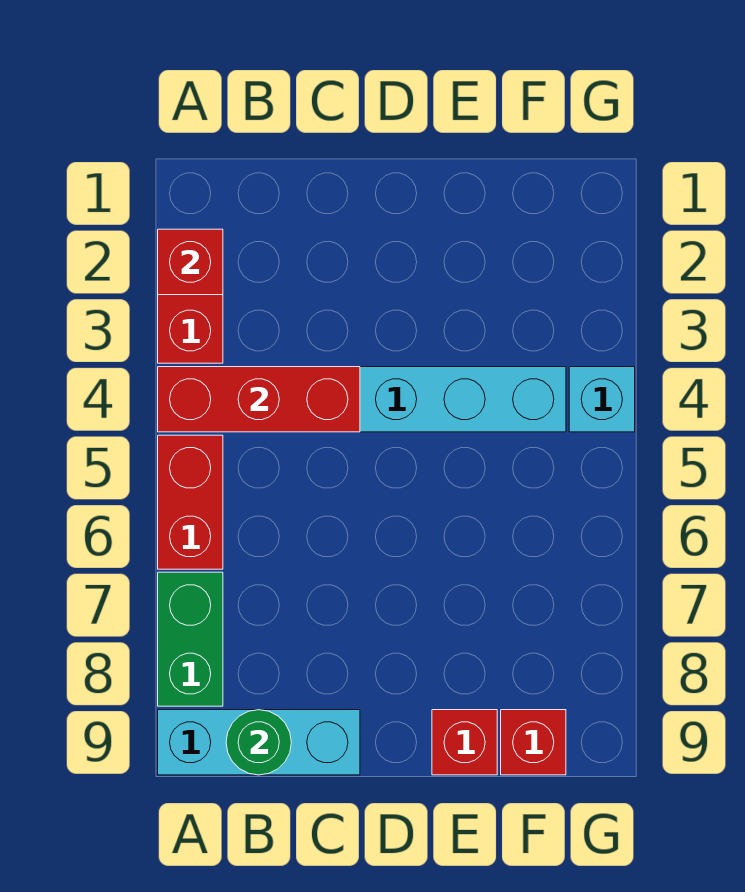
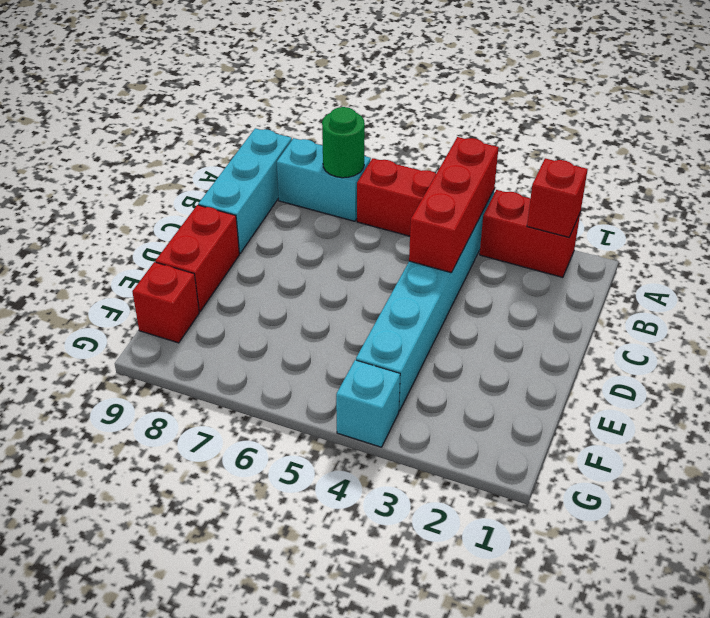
green brick A7:A8 level 1 -> cyan brick A7:A8 level 1
green round brick B9 level 2 -> green round brick A7 level 2
red brick E9 level 1 -> red brick D9:E9 level 1

